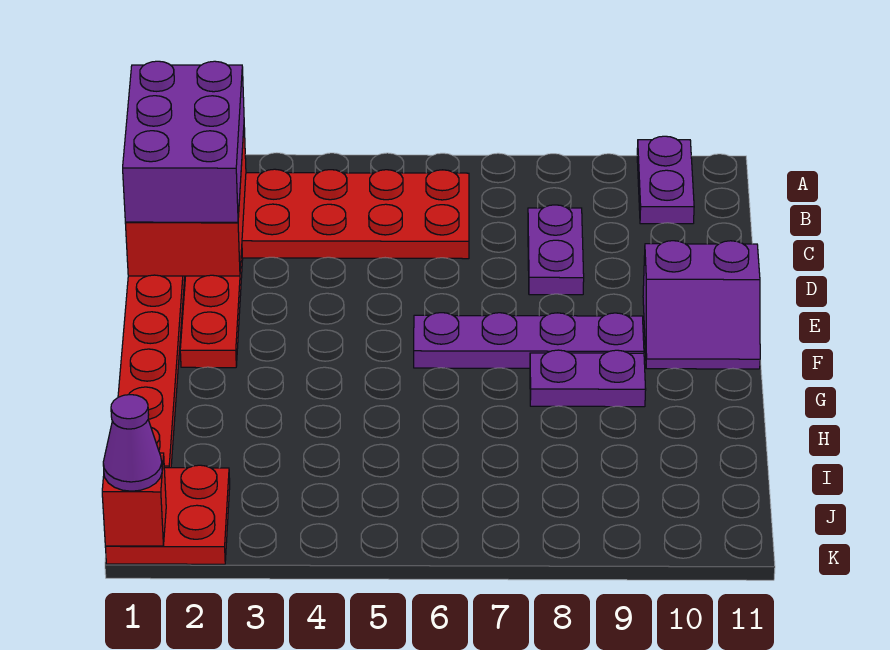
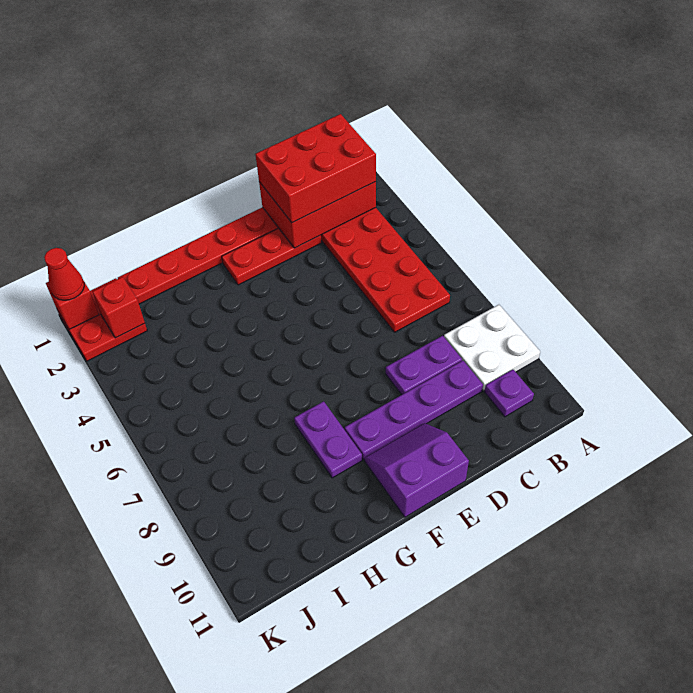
none -> white plate A8:B9 level 1
purple plate A10:B10 level 1 -> purple plate B10 level 1
purple brick B1:D2 level 3 -> red brick B1:D2 level 3
purple slope E10:F11 level 1 top E -> purple slope E10:F11 level 1 top 11
purple plate F6:F9 level 1 -> purple plate C9:F9 level 1
none -> red brick J2 level 2
purple cone K1 level 3 -> red cone K1 level 3

